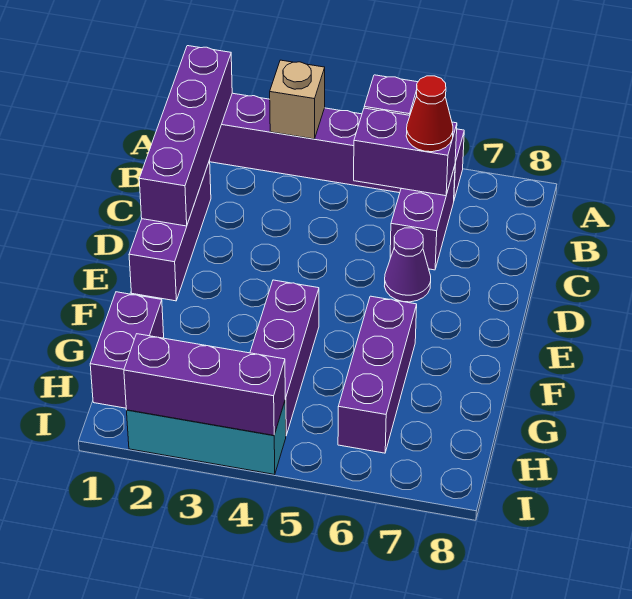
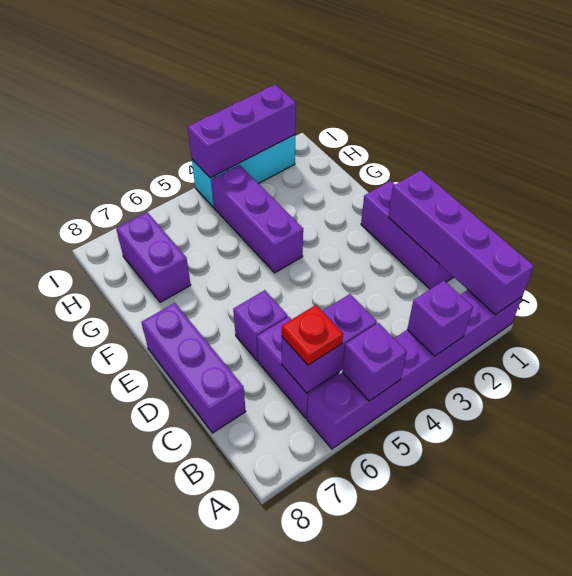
tan brick A3 level 2 -> purple brick A3 level 2
red cone B6 level 3 -> red plate B6 level 3
purple cone D6 level 1 -> purple brick D6 level 1
purple brick F6:H6 level 1 -> purple brick C8:E8 level 1
purple brick G1:H1 level 1 -> purple brick G7:H7 level 1

